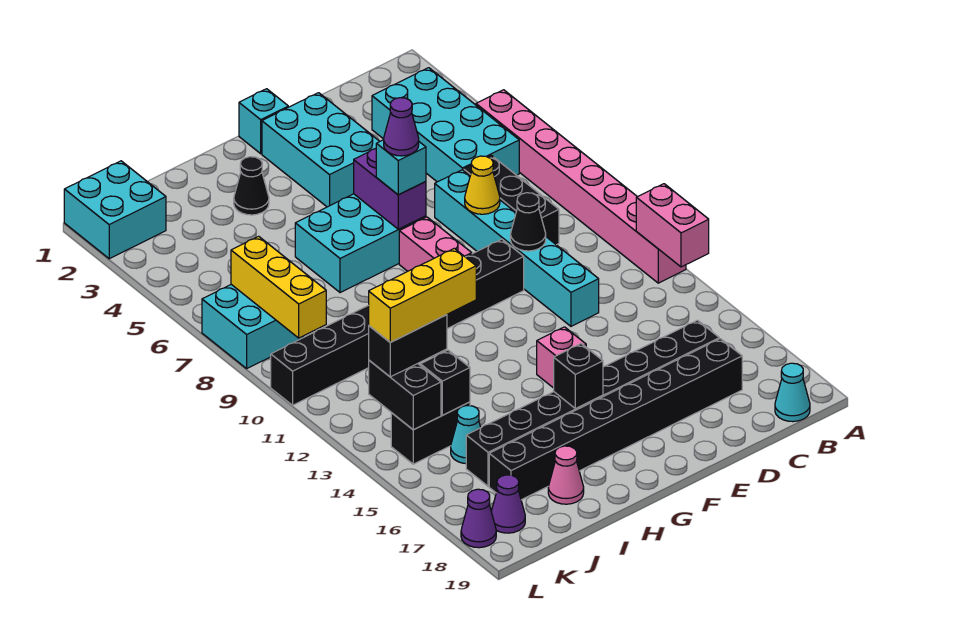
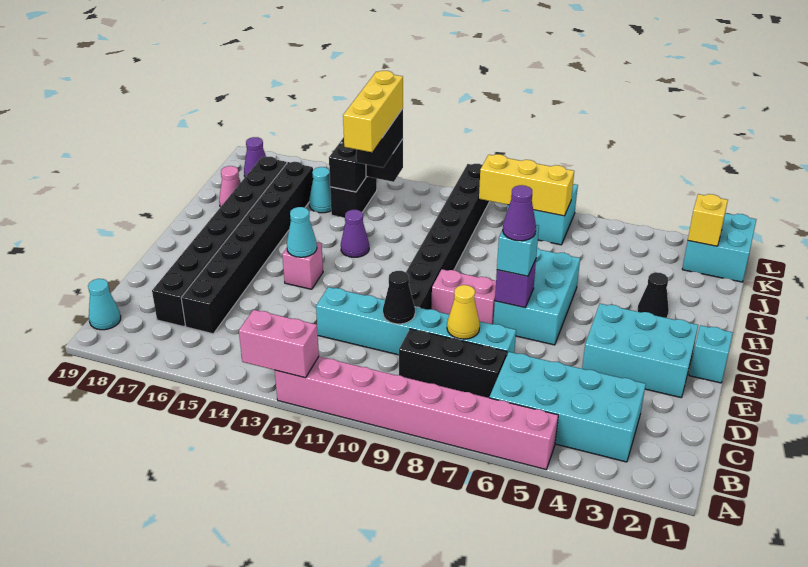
purple brick F6:F7 level 2 -> purple brick F7 level 2
none -> cyan cone F14 level 2
black brick G16 level 2 -> none
none -> yellow brick K2 level 2
purple cone L18 level 1 -> purple cone H13 level 1

